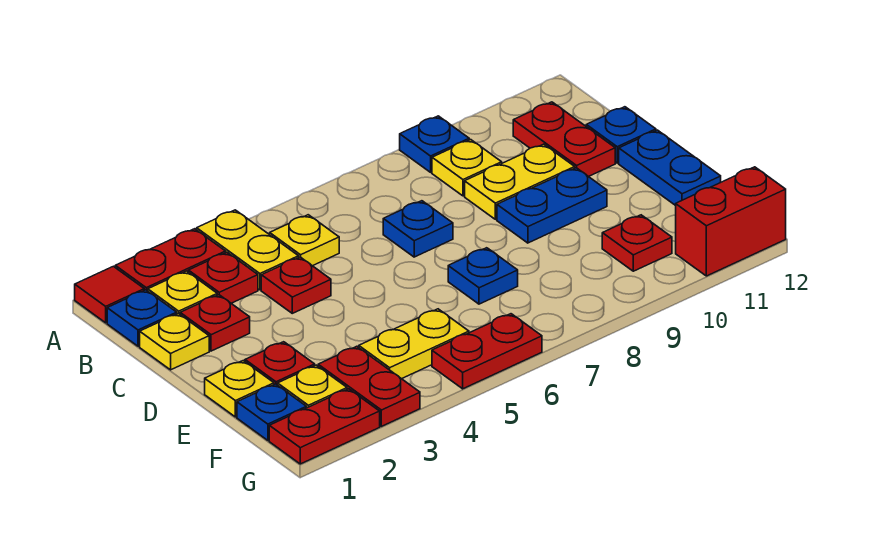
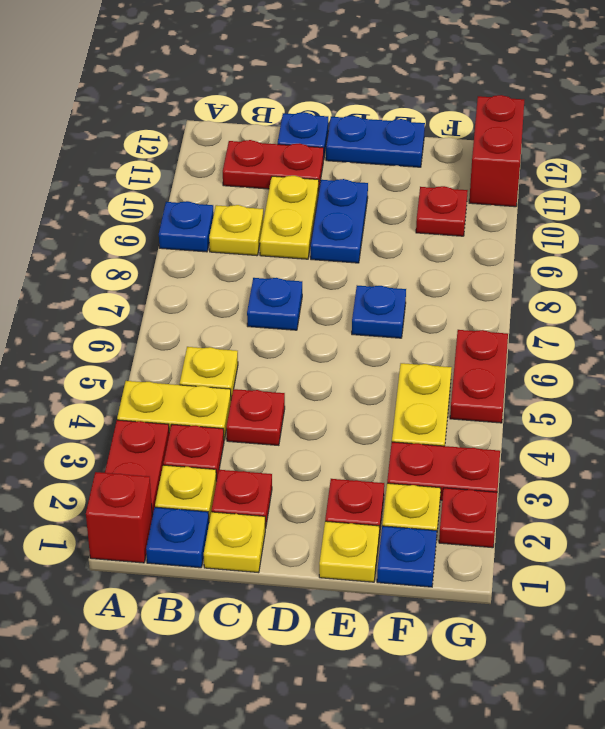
red tile A1 level 1 -> red brick A1 level 1
red plate G1:G2 level 1 -> red plate G2 level 1

